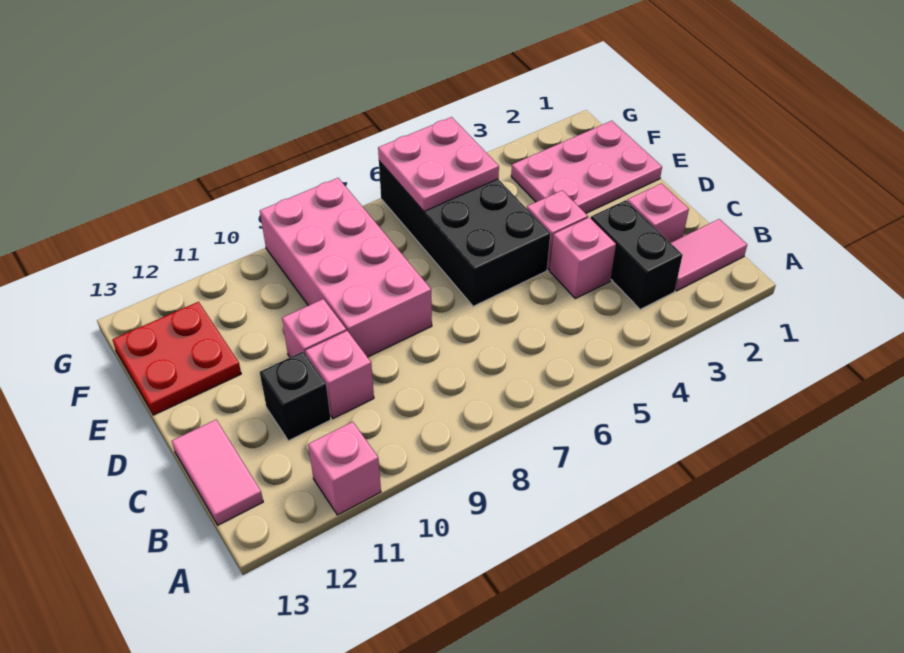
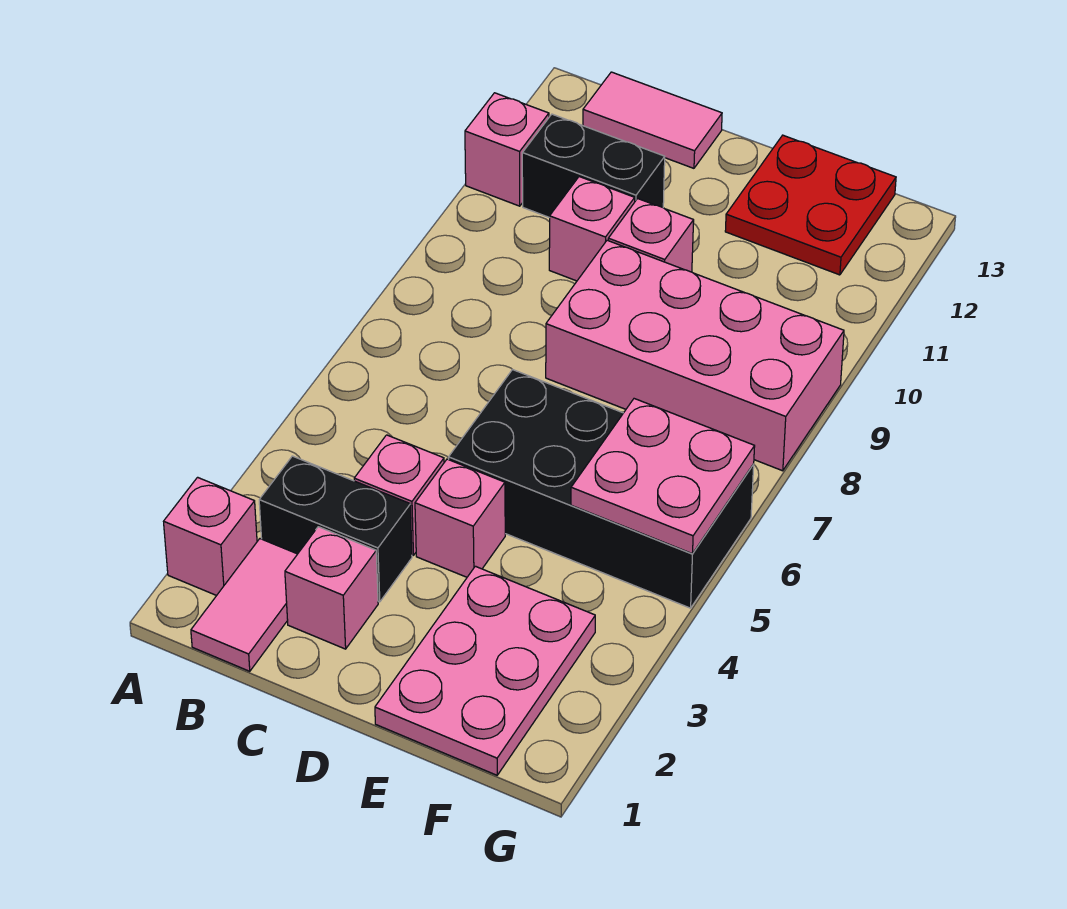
none -> pink brick A2 level 1
black brick C11 level 1 -> black brick B11:C11 level 1

